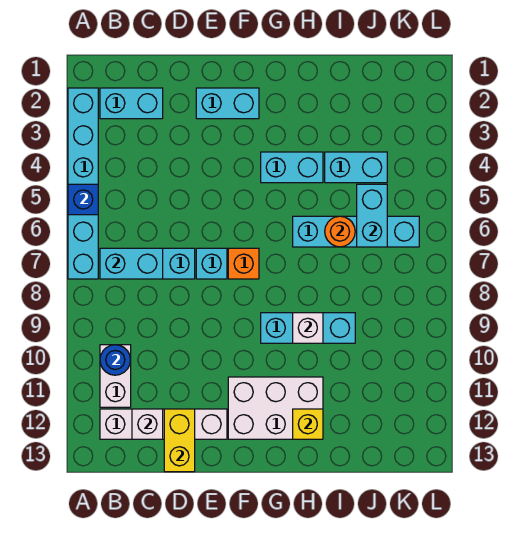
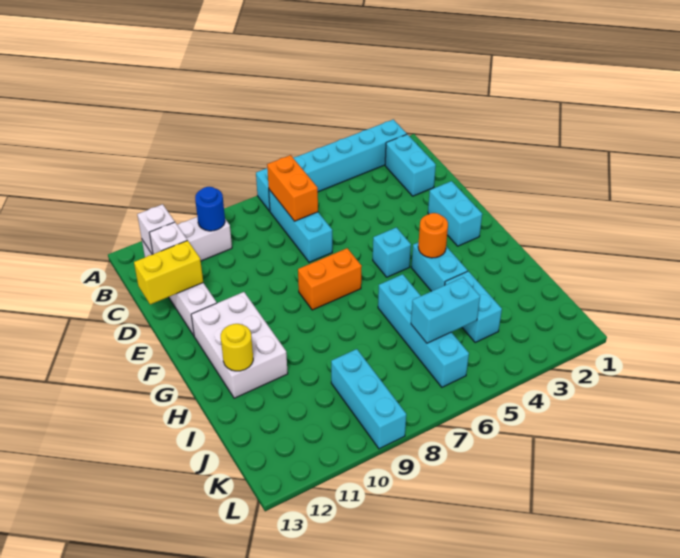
blue brick A5 level 2 -> none
cyan brick B7:C7 level 2 -> orange brick B7:C7 level 2
cyan brick E7 level 1 -> cyan brick F5 level 1
orange brick F7 level 1 -> orange brick F7:F8 level 1
cyan brick G9:I9 level 1 -> cyan brick J9:L9 level 1
white brick H9 level 2 -> white brick B12 level 2
yellow brick H12 level 2 -> yellow round brick H12 level 2
orange round brick I6 level 2 -> orange round brick G4 level 2

